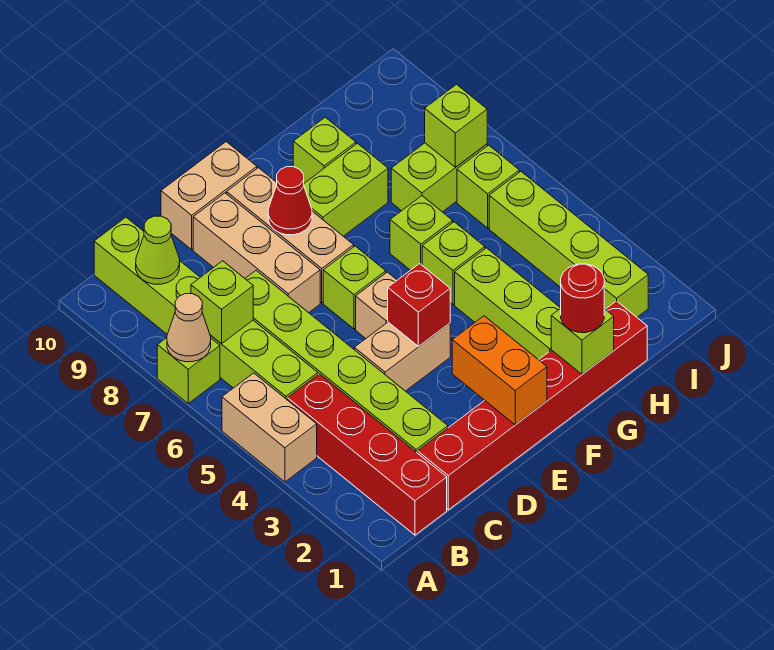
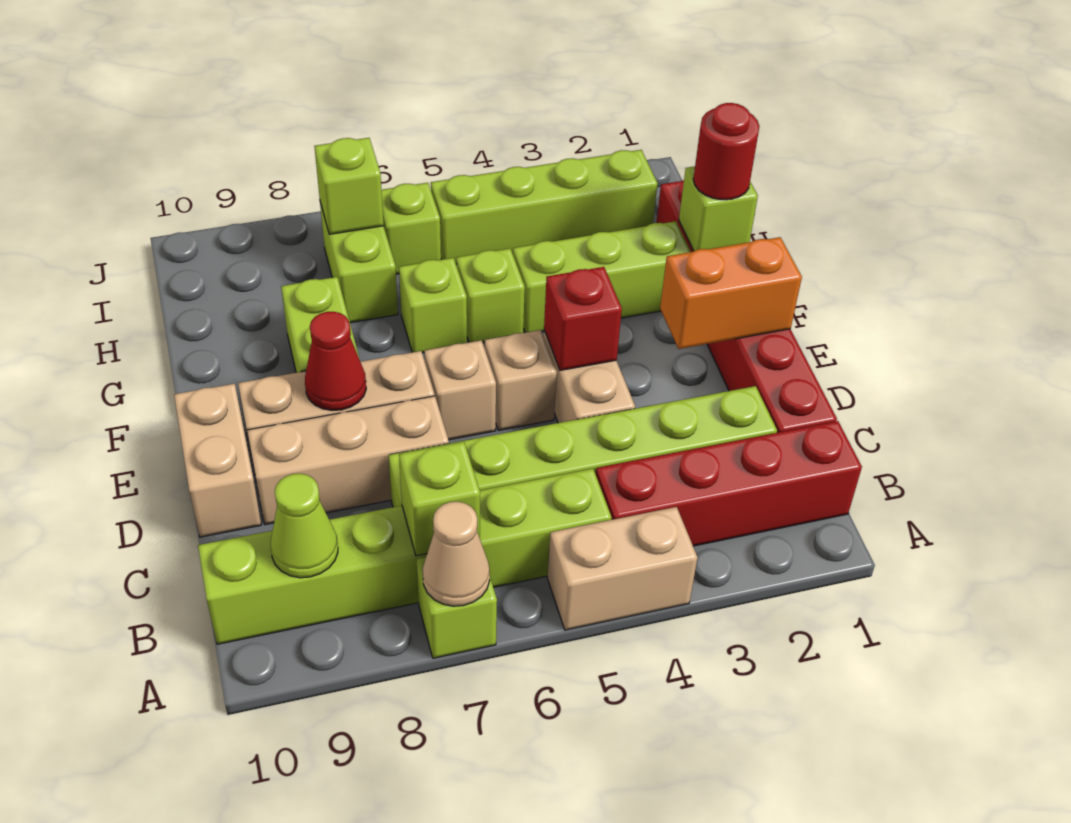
lime brick E6 level 1 -> tan brick E6 level 1
lime brick G9 level 1 -> none

